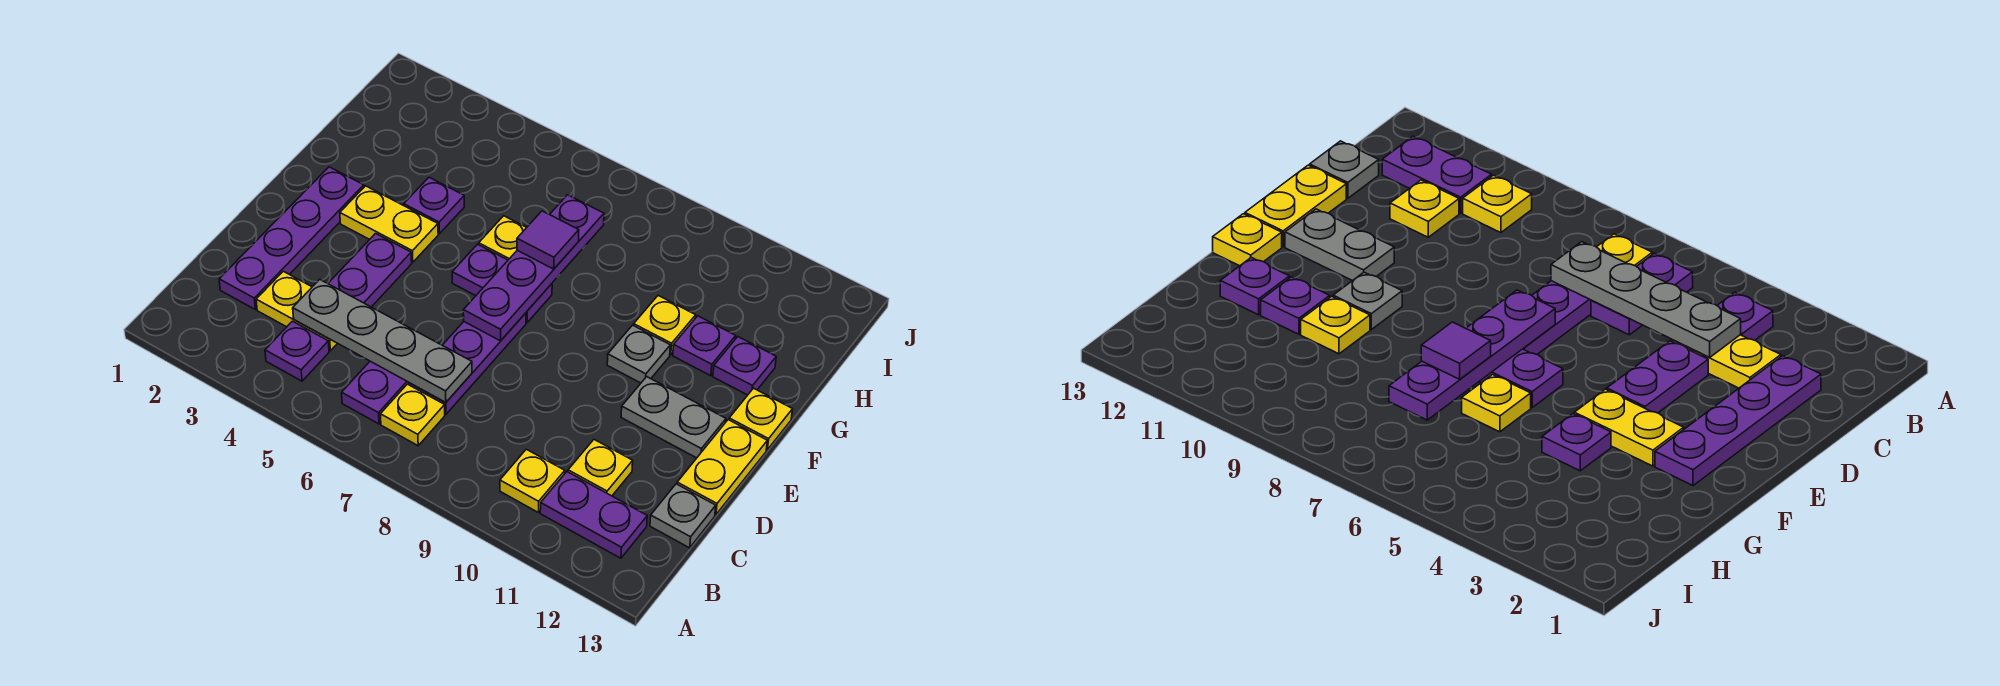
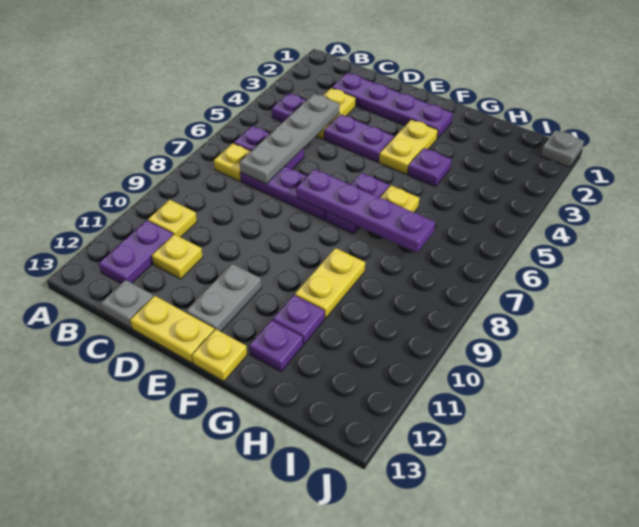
grey plate F10 level 1 -> grey plate J1 level 1
purple tile G7 level 3 -> none
yellow plate G10 level 1 -> yellow plate G9:G10 level 1

